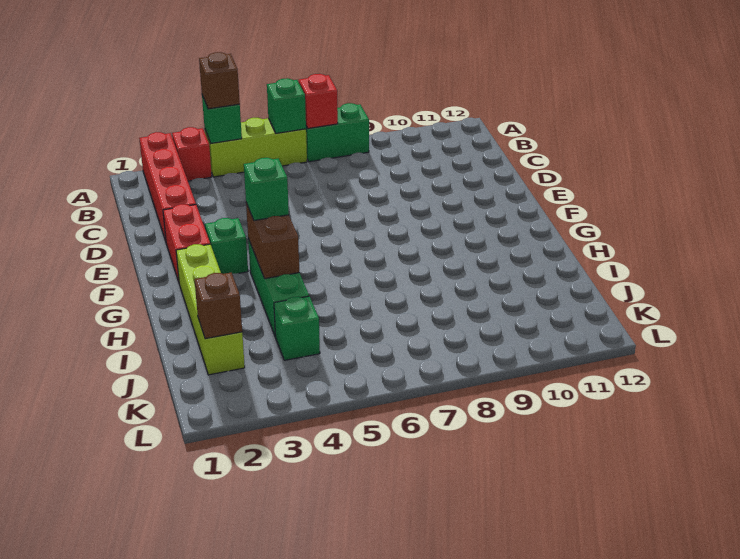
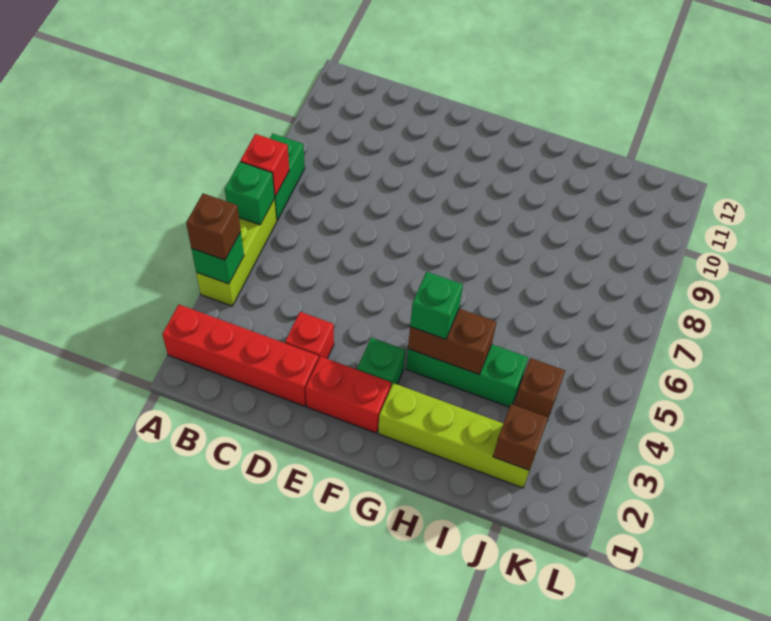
red brick A3 level 1 -> red brick D3 level 1
green brick J4 level 1 -> brown brick J4 level 1

